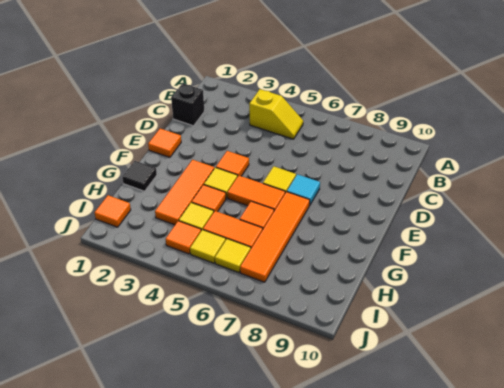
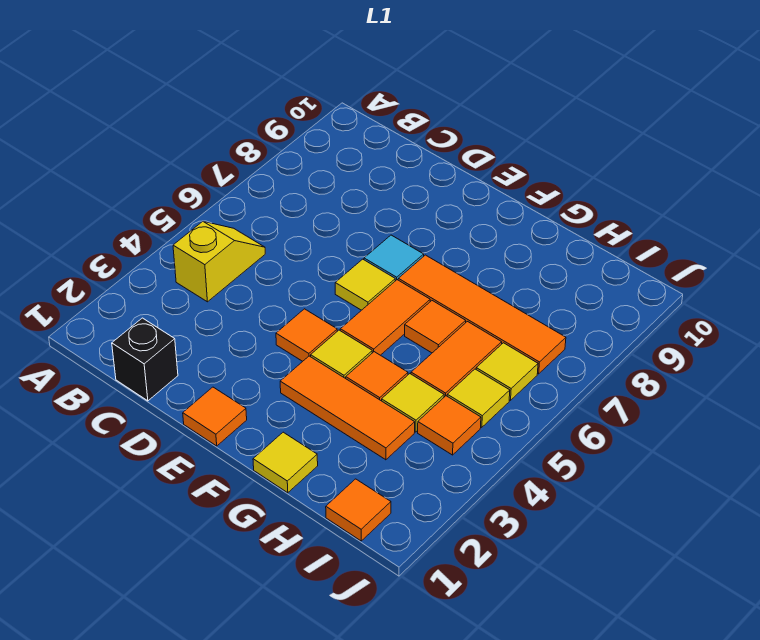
black tile G1 level 1 -> yellow tile G1 level 1

